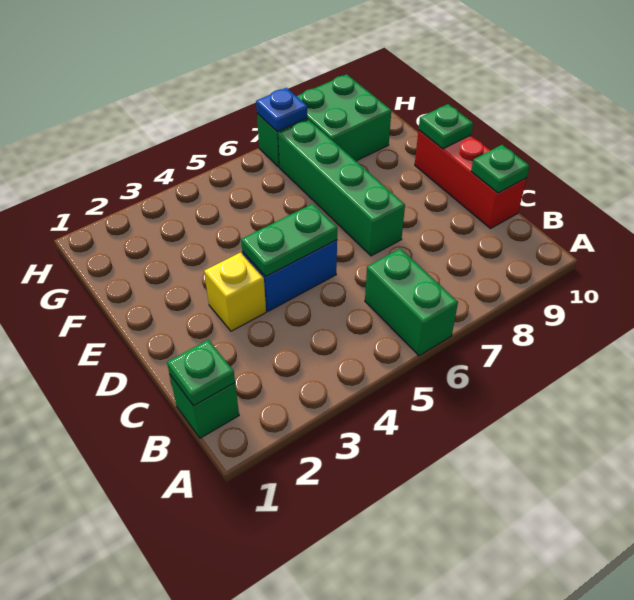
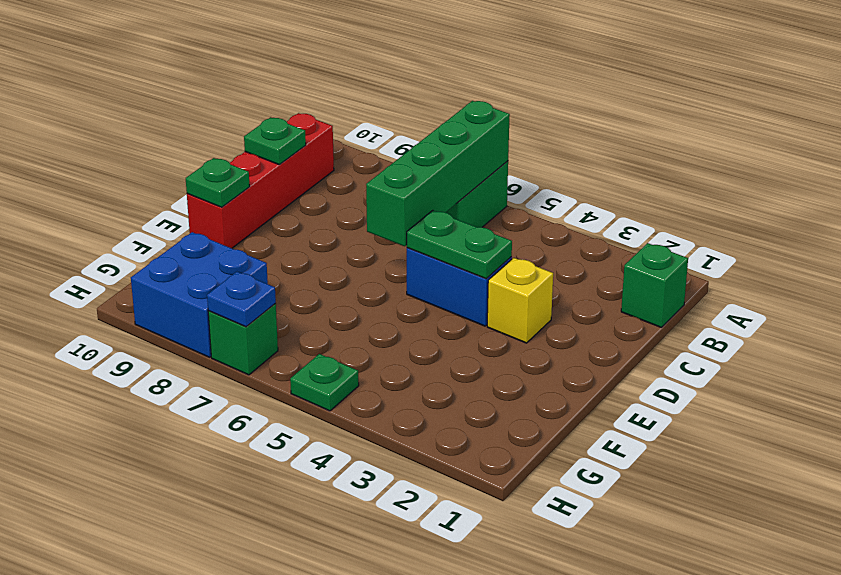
green plate B1 level 2 -> green plate H5 level 1
red brick C10:E10 level 1 -> red brick B10:E10 level 1
green brick D7:G7 level 1 -> green brick A6:D6 level 2
green brick G8:H9 level 1 -> blue brick G8:H9 level 1

